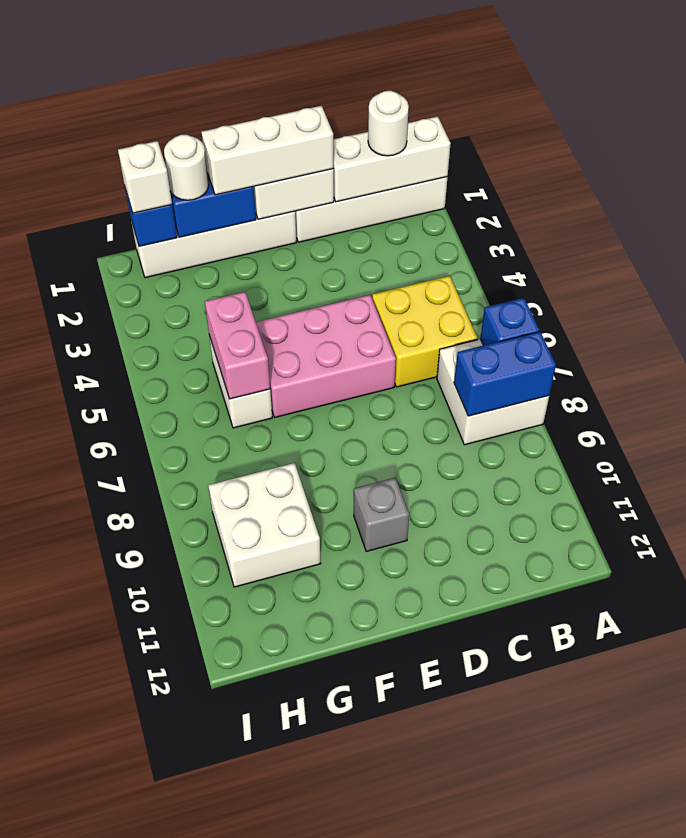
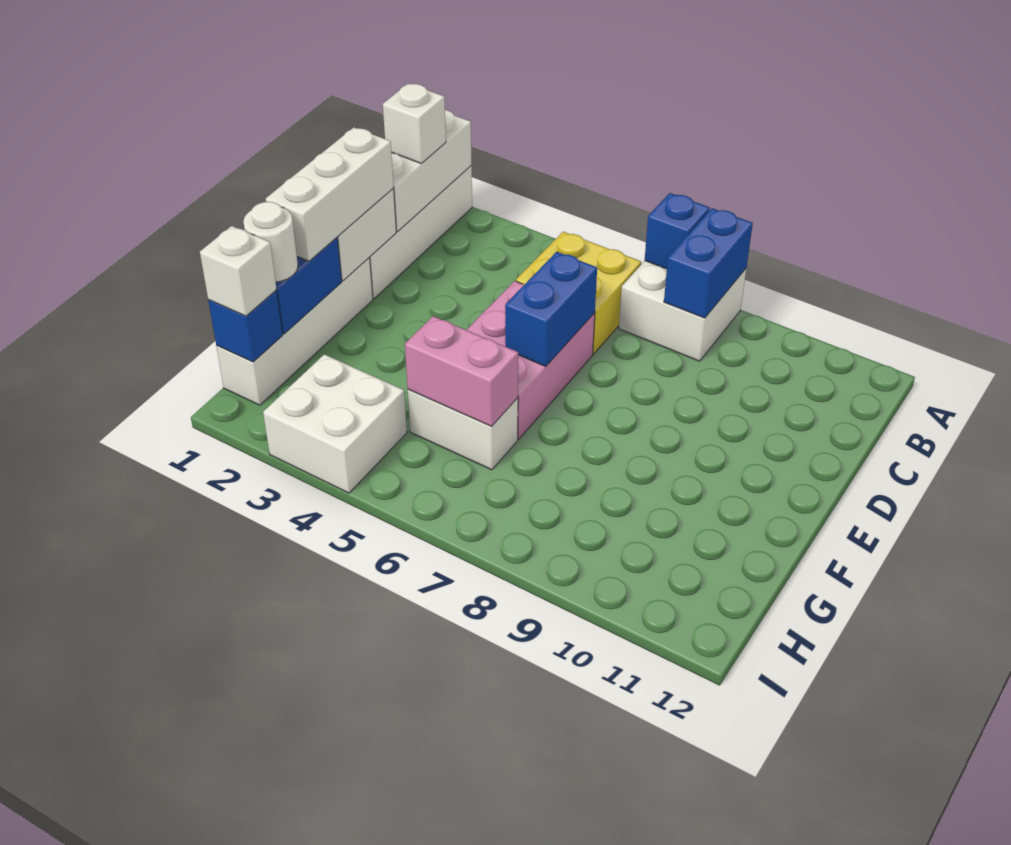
white round brick B1 level 3 -> white brick B1 level 3
none -> blue brick D6:E6 level 2
grey brick E10 level 1 -> none
white brick G9:H10 level 1 -> white brick H3:I4 level 1

